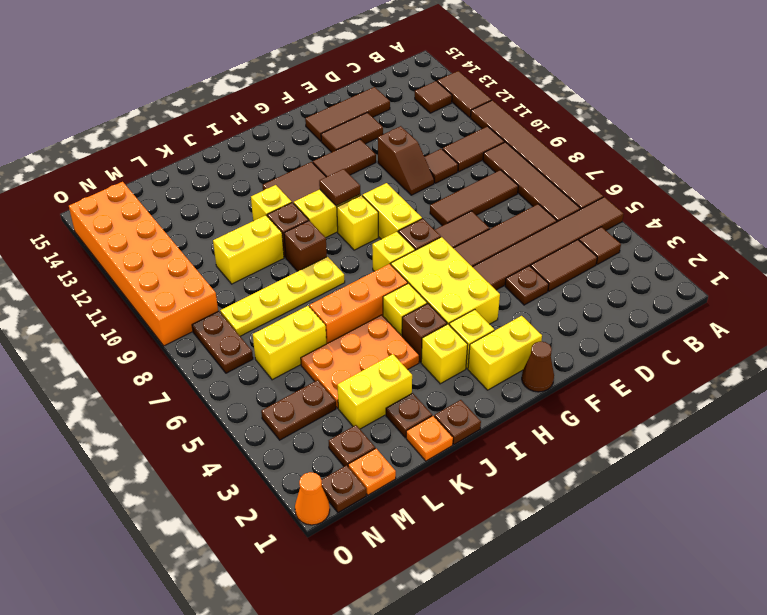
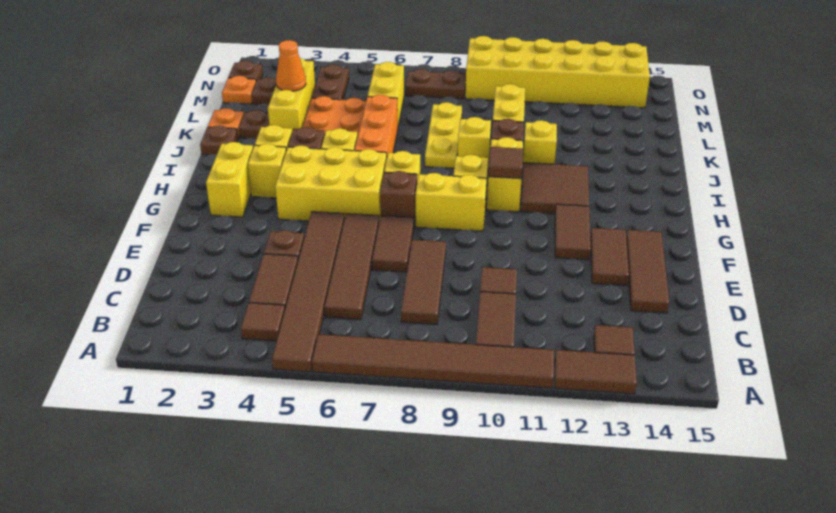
brown tile B6:B9 level 1 -> none
brown slope E10:E11 level 1 top 11 -> none
brown cone G1 level 1 -> none
yellow plate J8:M8 level 1 -> yellow plate J8:L8 level 1
brown brick J9 level 1 -> yellow brick J9 level 1
yellow brick K3:L3 level 1 -> yellow brick K3:M3 level 1
orange brick N9:O14 level 1 -> yellow brick N9:O14 level 1
orange cone O1 level 1 -> orange cone L3 level 2

